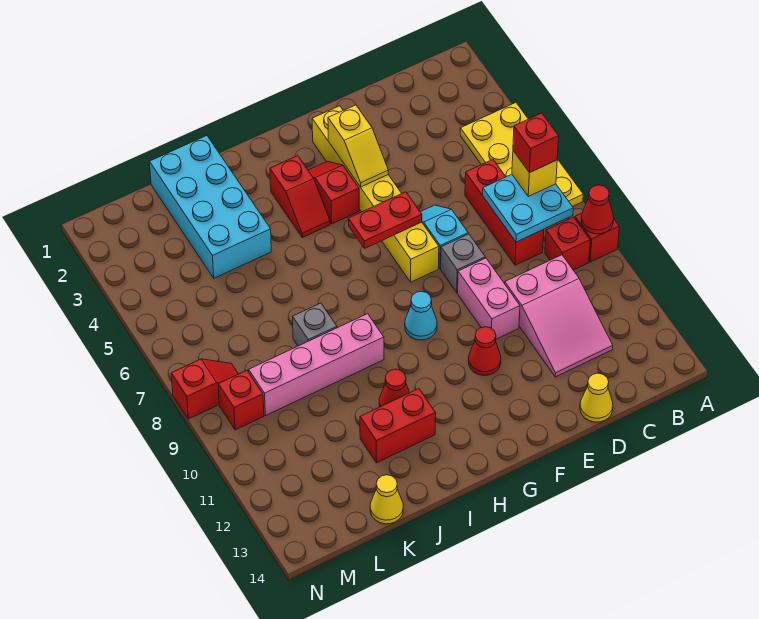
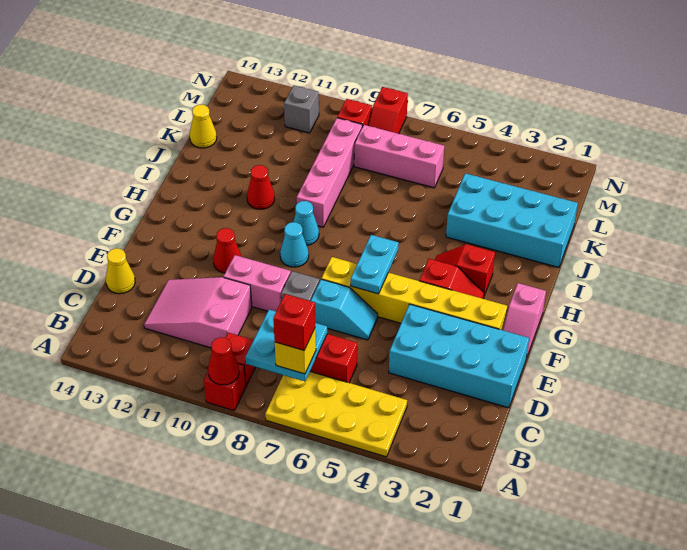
none -> cyan brick D1:E4 level 1
none -> pink slope F1:G1 level 1 top G
yellow slope F3:F4 level 2 top 3 -> none
red plate F6:G6 level 2 -> cyan plate F6:G6 level 2
none -> cyan cone H9 level 1
red brick I12:J12 level 1 -> none
grey brick J8 level 1 -> grey brick M11 level 1
none -> pink brick L6:L8 level 1

